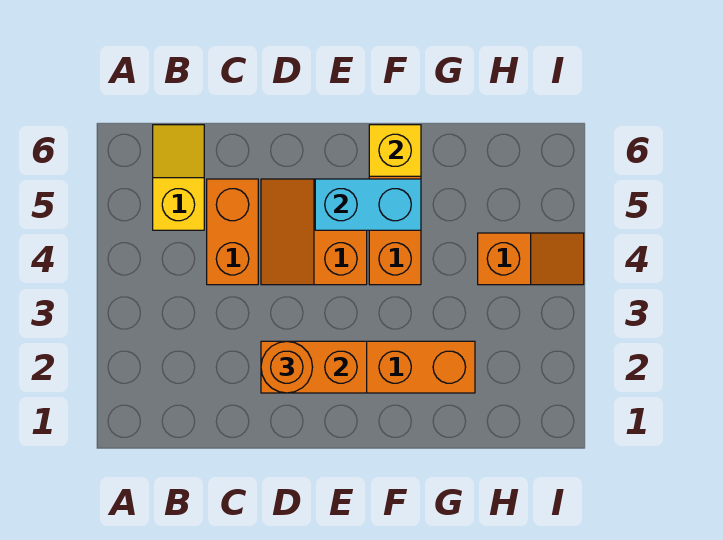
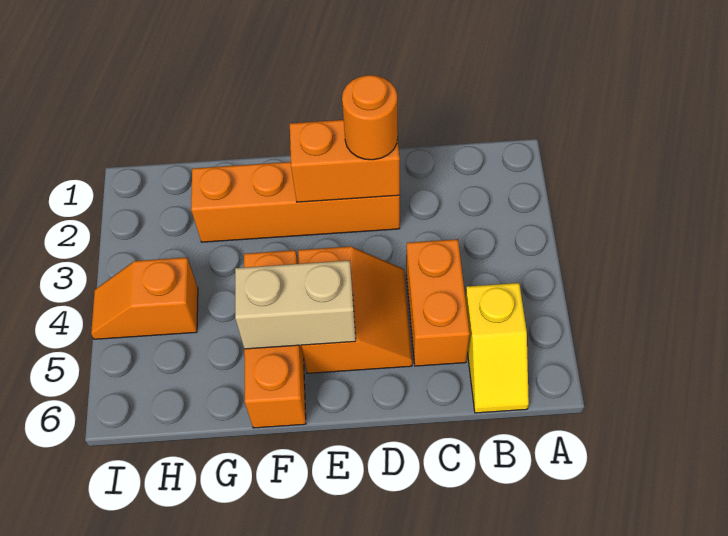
cyan brick E5:F5 level 2 -> tan brick E5:F5 level 2
yellow brick F6 level 2 -> none

